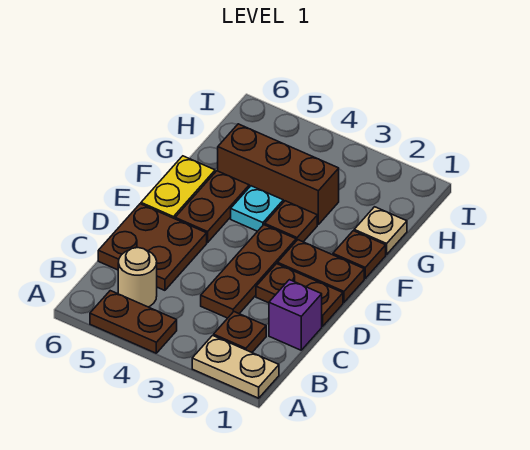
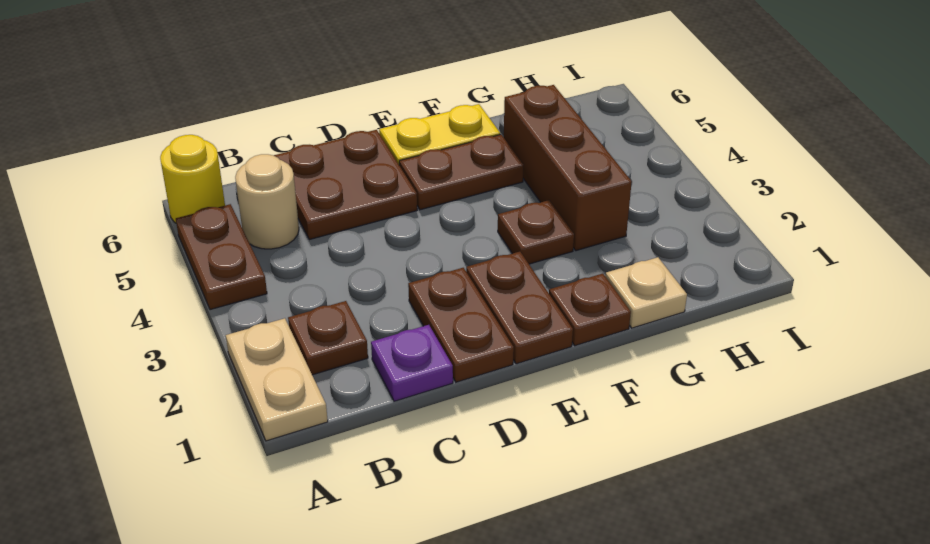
none -> yellow round brick A6 level 1
purple brick C1 level 1 -> purple plate C1 level 1
brown plate C3:E3 level 1 -> none
cyan plate F4 level 1 -> none

